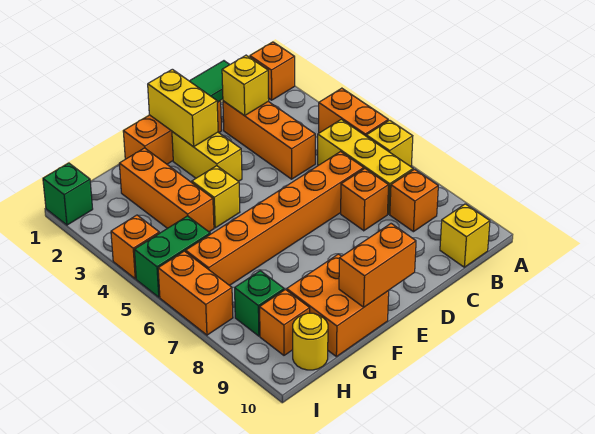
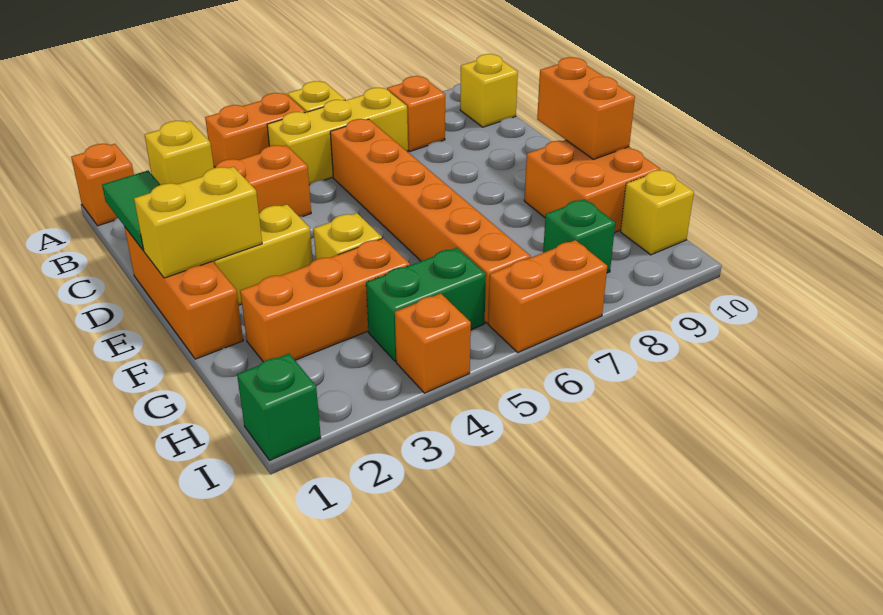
orange brick C7 level 1 -> none
green brick H5:I5 level 1 -> green brick H4:H5 level 1
orange brick H9 level 1 -> none
yellow round brick H10 level 1 -> yellow brick H10 level 1

